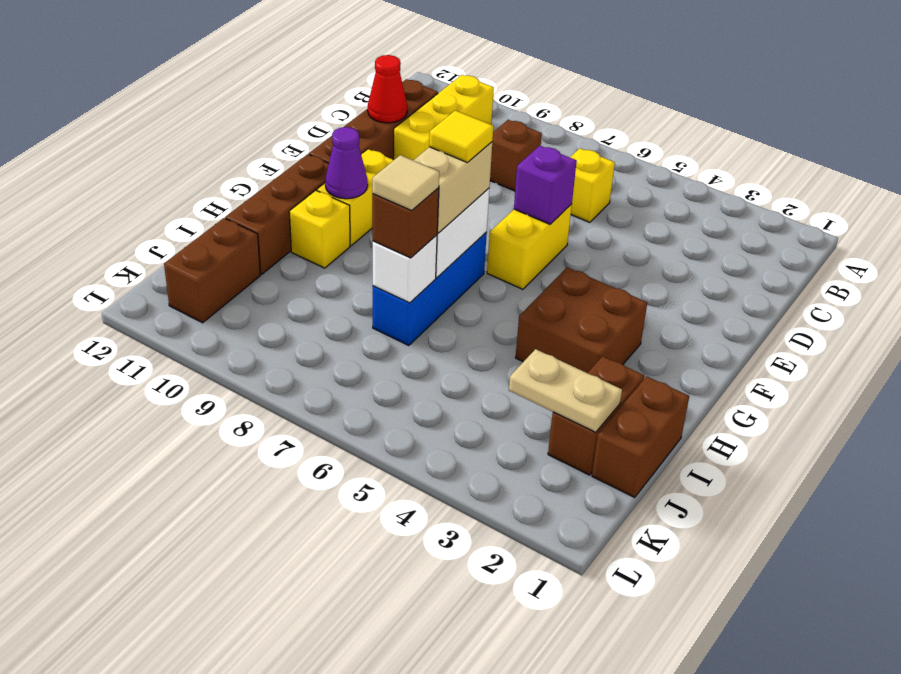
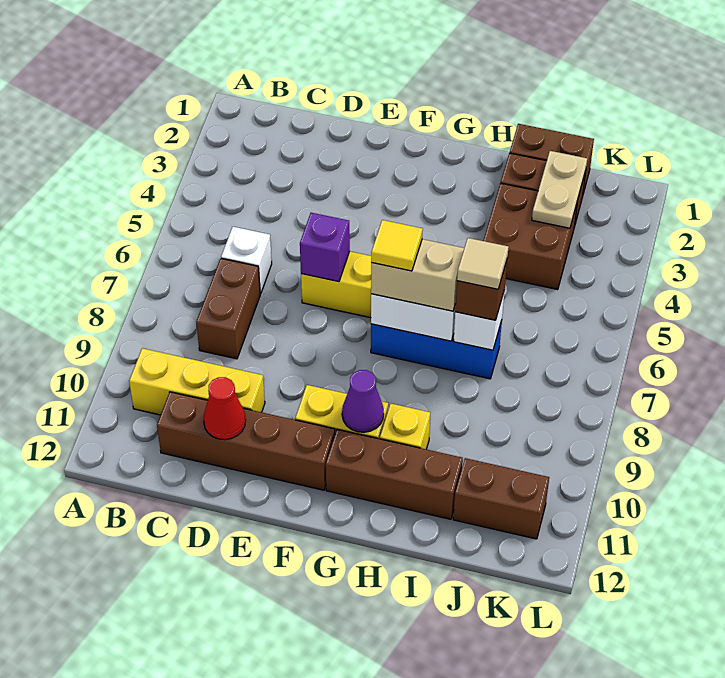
yellow brick C6 level 1 -> white brick C6 level 1
brown brick C8 level 1 -> brown brick C7:C8 level 1
brown brick G3:H4 level 1 -> brown brick I3:J4 level 1

